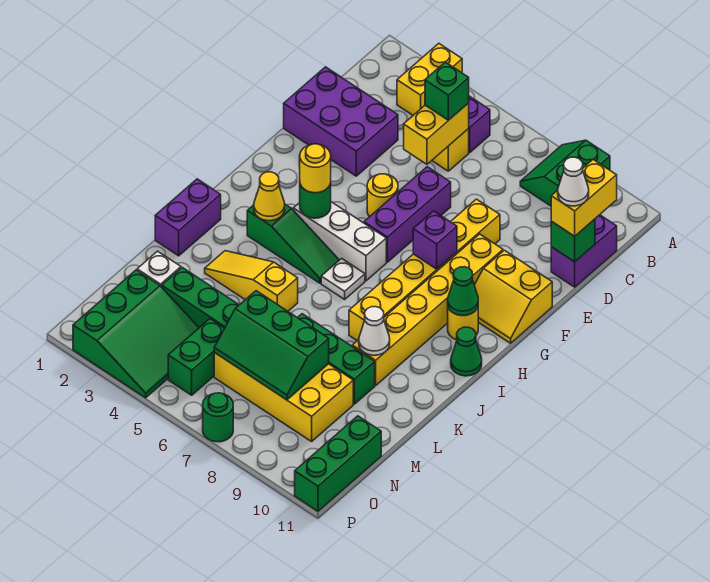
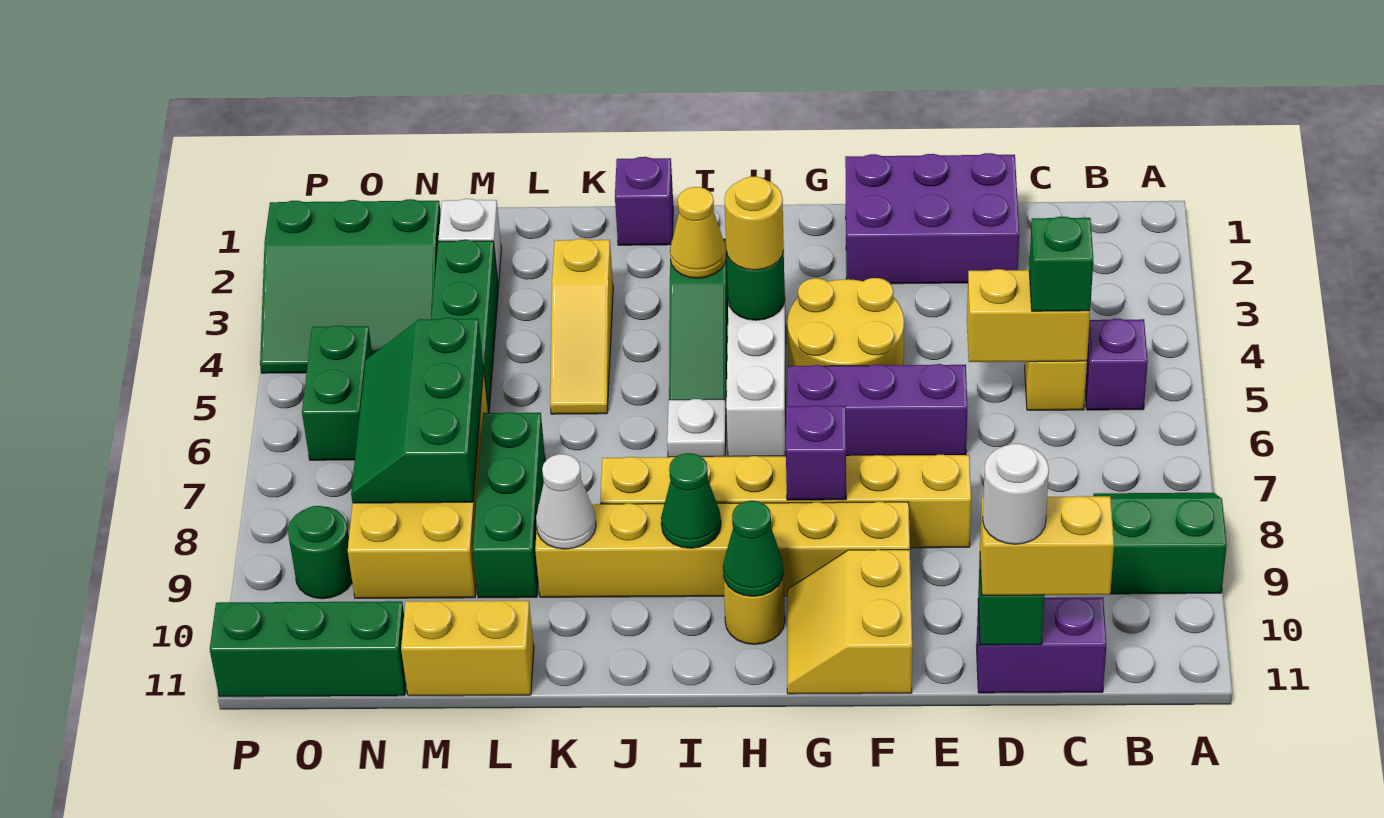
yellow brick A3:B3 level 1 -> yellow brick L11:M11 level 1
purple brick D1:E3 level 1 -> purple brick D1:F2 level 1
white cone D11 level 4 -> white round brick D11 level 4
yellow round brick F5 level 1 -> yellow round brick F4:G5 level 1
green cone I11 level 1 -> green cone I9 level 2
purple brick J1:K1 level 1 -> purple brick J1 level 1
yellow slope K3:K5 level 1 top 5 -> yellow slope K3:K5 level 1 top 3
green brick N5:O5 level 1 -> green brick O5:O6 level 1
green round brick P7 level 1 -> green round brick O9 level 1

